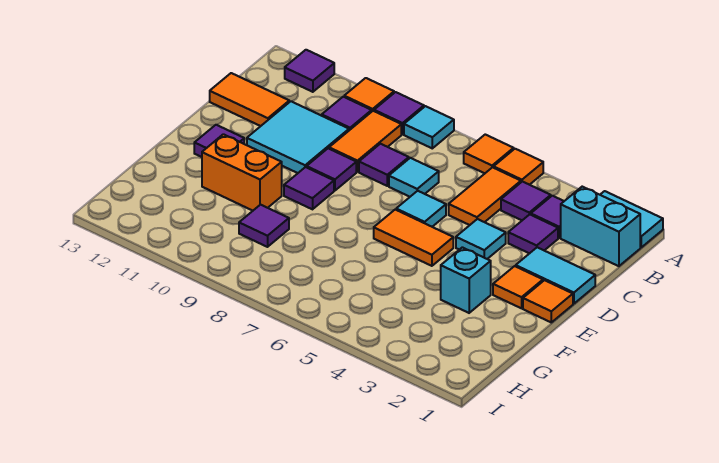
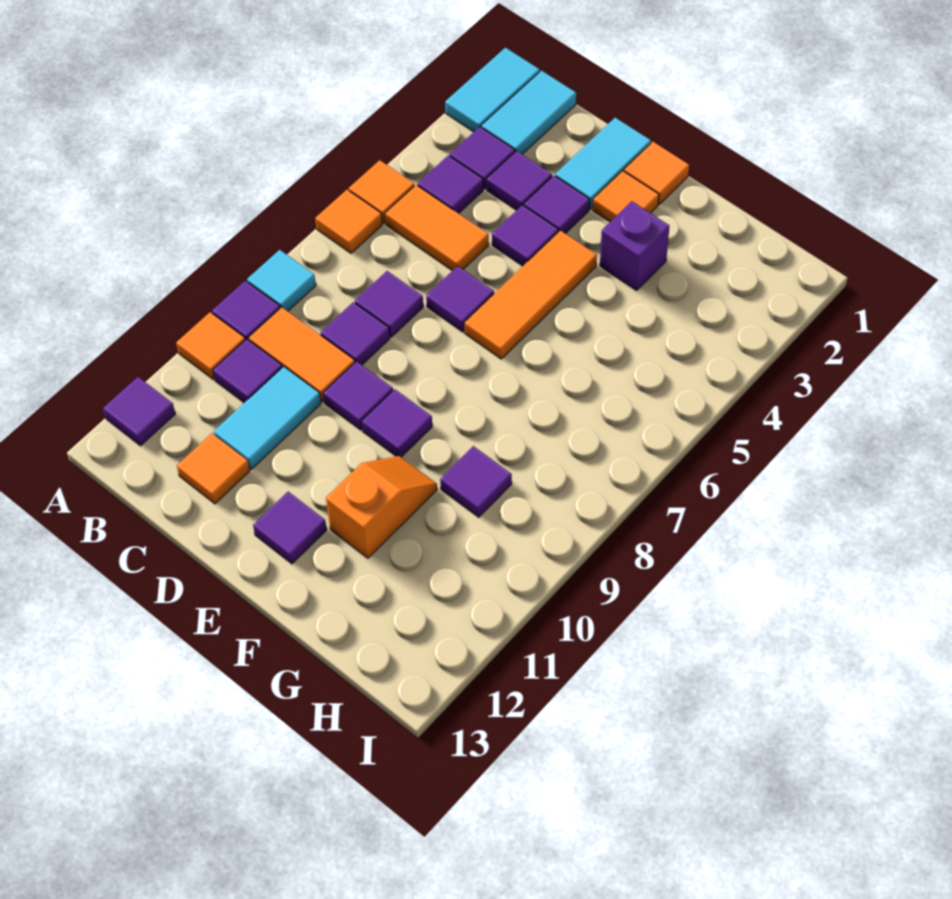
cyan brick B1:B2 level 1 -> cyan tile B1:B2 level 1
cyan tile C7 level 1 -> purple tile C7 level 1
cyan tile C10:D11 level 1 -> cyan tile C10:C11 level 1
orange tile C12:C13 level 1 -> orange tile C12 level 1
none -> purple tile D3 level 1
cyan tile D4 level 1 -> purple tile D4 level 1
cyan tile D6 level 1 -> purple tile D6 level 1
orange tile E5:E6 level 1 -> orange tile E4:E6 level 1
cyan brick F3 level 1 -> purple brick F3 level 1
orange brick F10:F11 level 1 -> orange slope F10:F11 level 1 top 11

